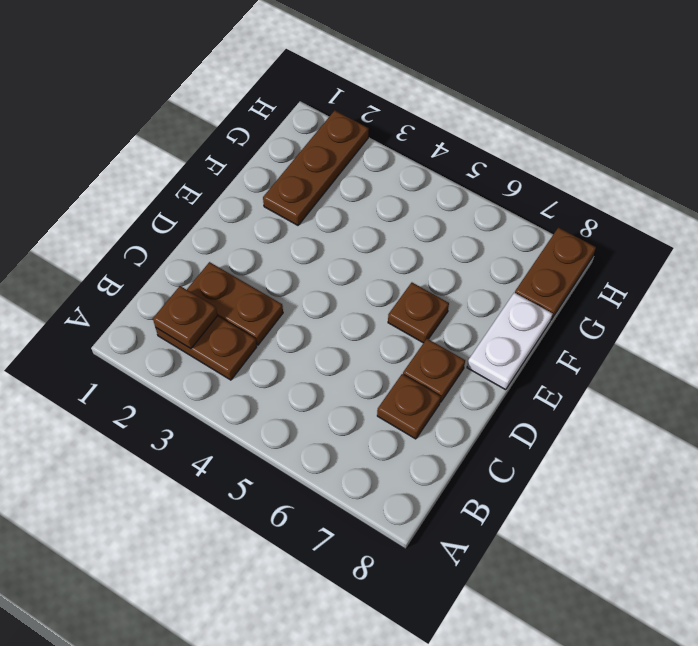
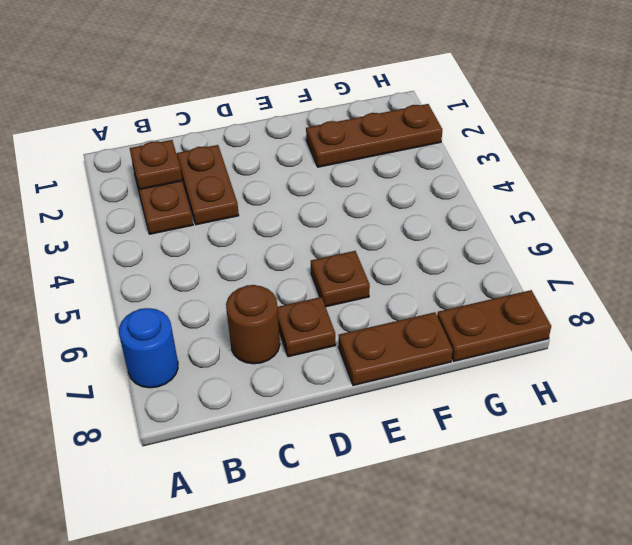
none -> blue round brick A7 level 1
brown plate C7 level 1 -> brown round brick C7 level 1
white plate E8:F8 level 1 -> brown plate E8:F8 level 1

